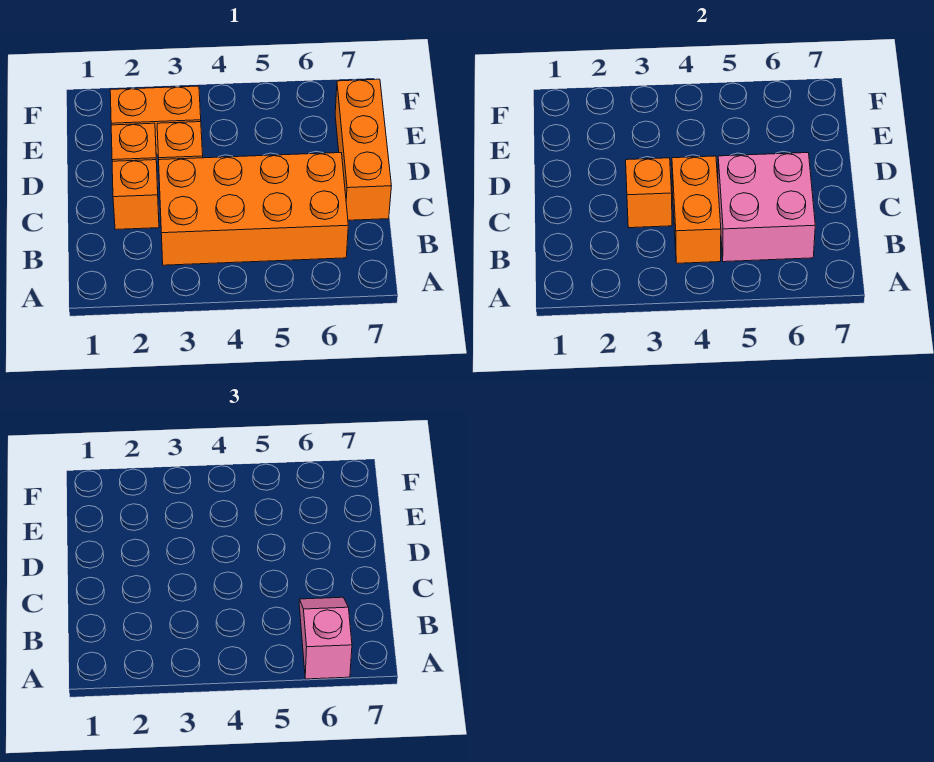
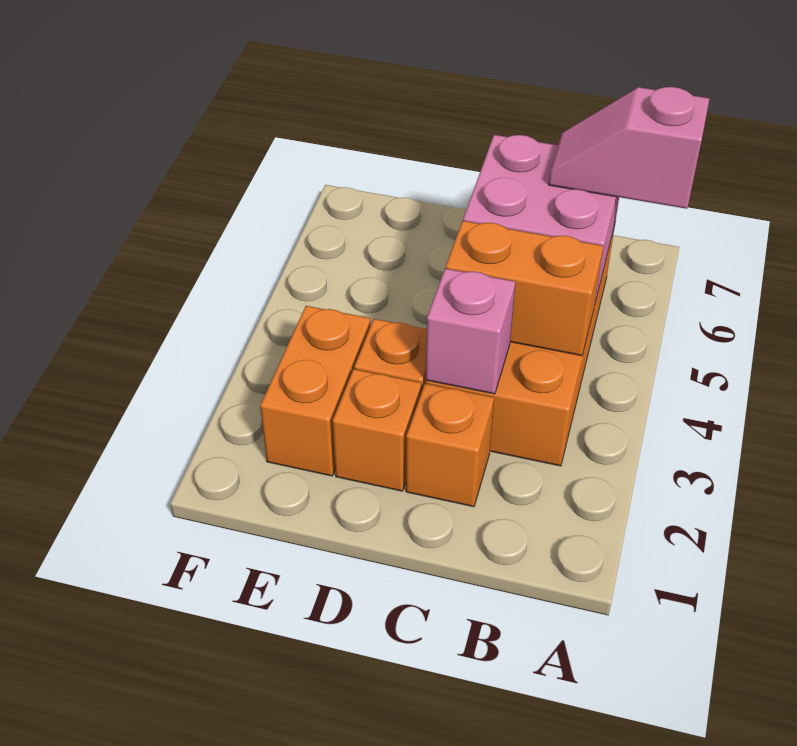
orange brick C3 level 2 -> pink brick C3 level 2
orange brick C7:E7 level 1 -> none

